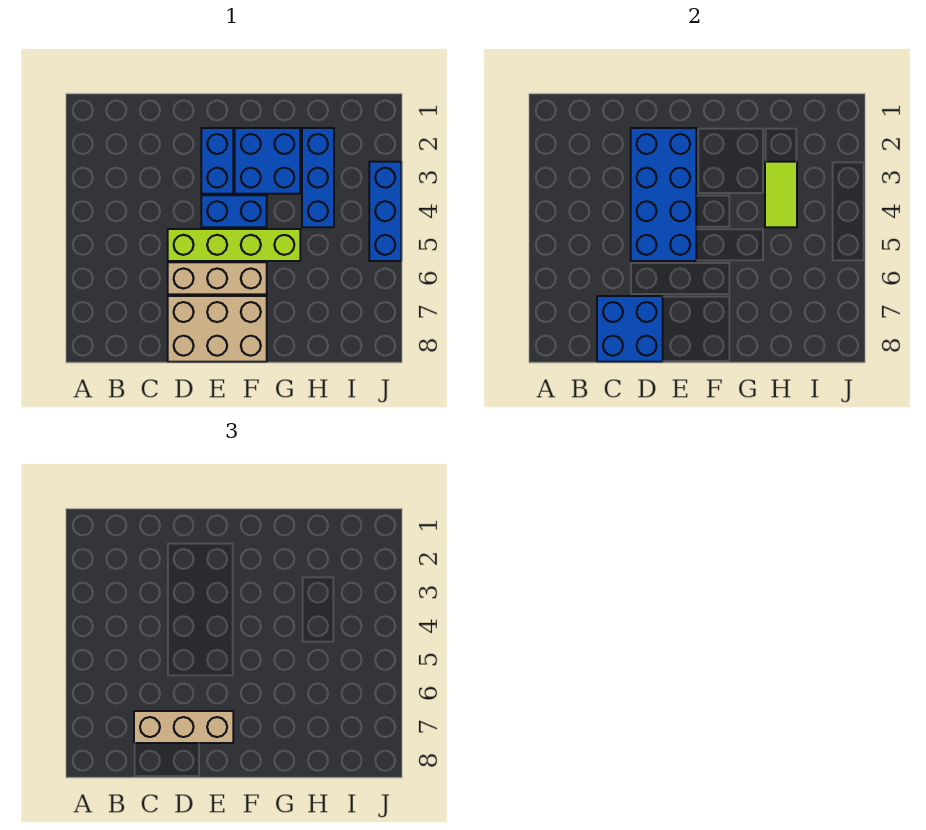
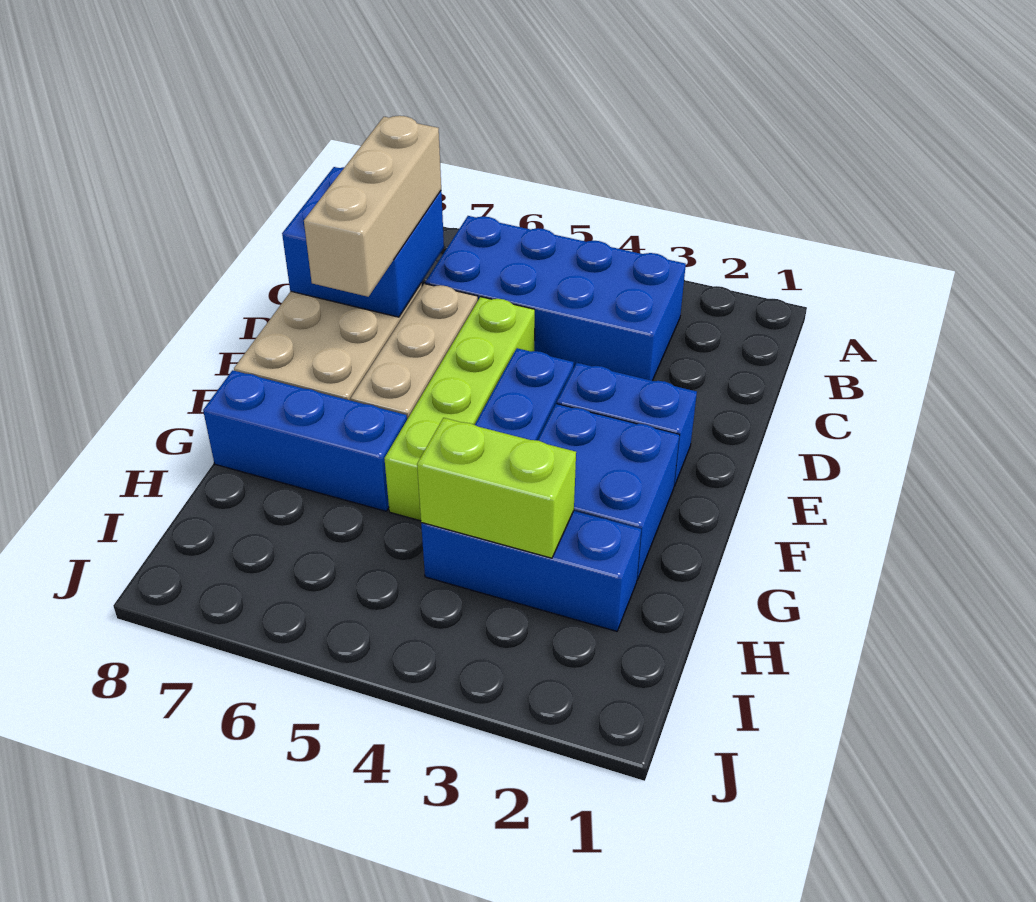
blue brick D2:E5 level 2 -> blue brick B3:C6 level 1
lime tile H3:H4 level 2 -> lime brick H3:H4 level 2
blue brick J3:J5 level 1 -> blue brick G6:G8 level 1

